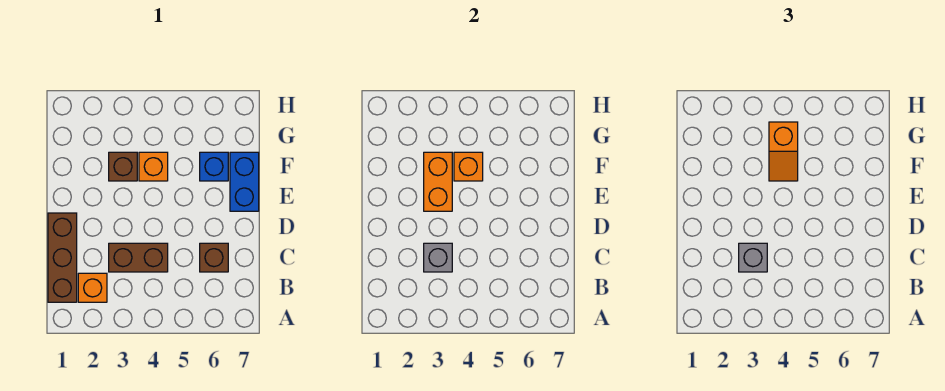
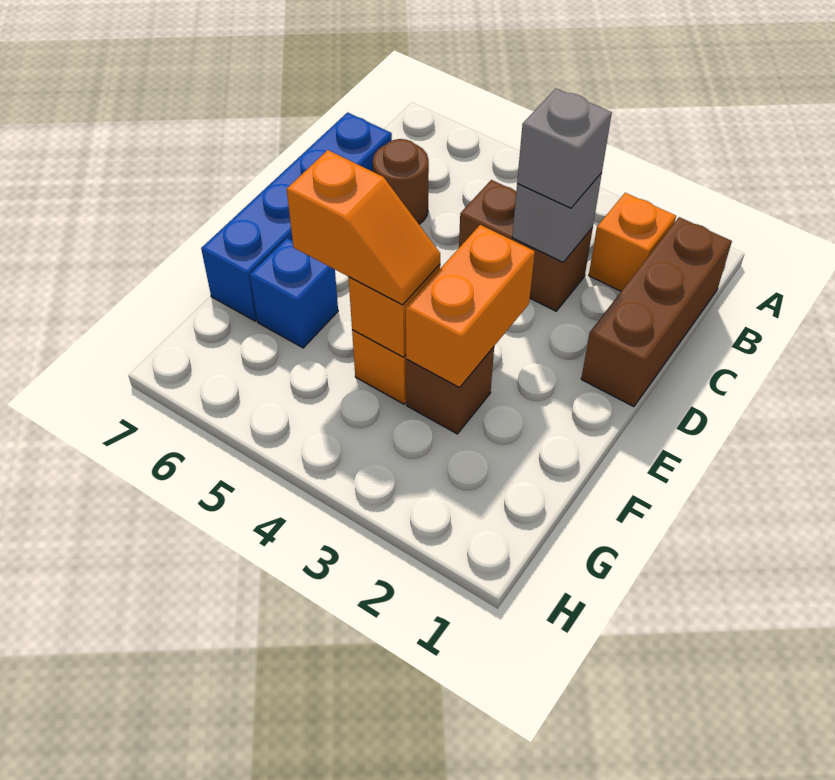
brown brick C6 level 1 -> brown round brick C6 level 1
blue brick E7:F7 level 1 -> blue brick C7:F7 level 1
orange slope F4:G4 level 3 top G -> orange slope F4:F5 level 3 top 5

